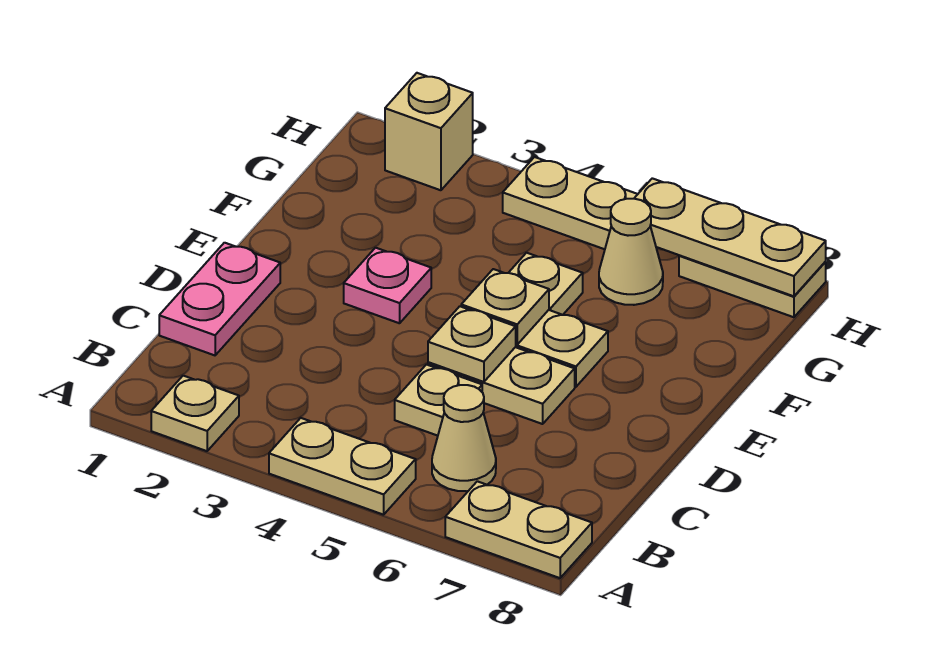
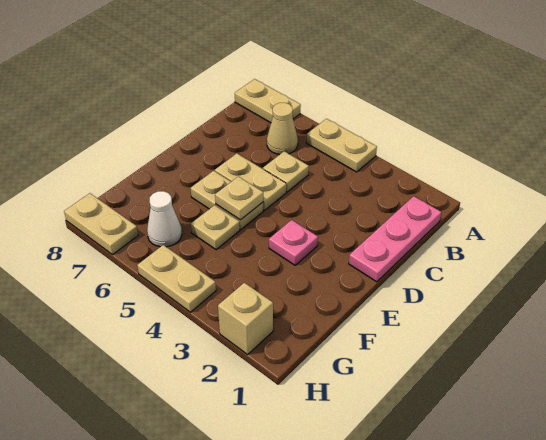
tan plate A2 level 1 -> none
pink plate C1:D1 level 1 -> pink plate B1:D1 level 1
tan plate D5 level 2 -> none
tan cone G6 level 1 -> white cone G6 level 1
tan plate H6:H8 level 2 -> none

